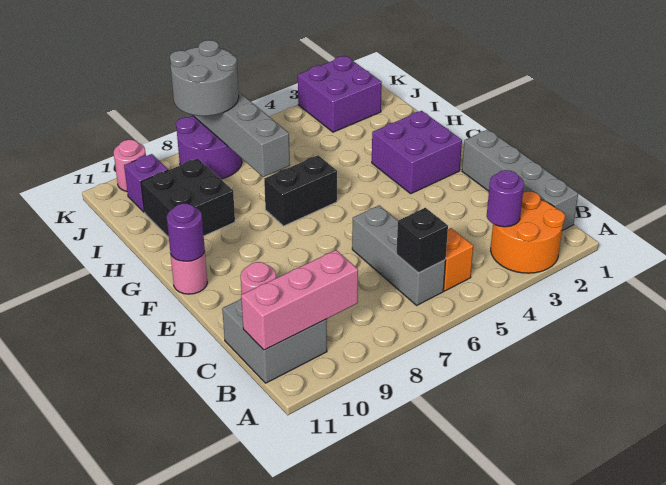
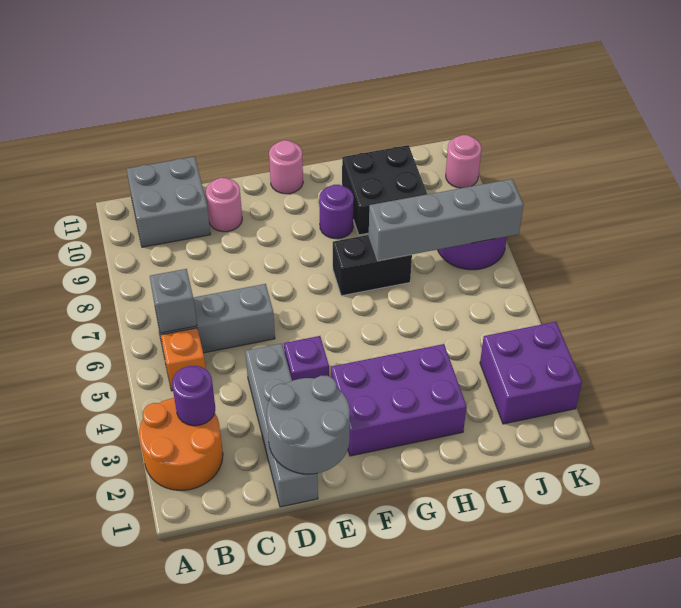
grey brick B1:E1 level 1 -> grey brick D1:D4 level 1
black brick B6 level 2 -> grey brick B6 level 2
pink brick B9:B11 level 2 -> none
purple brick F2:G3 level 1 -> purple brick F2:H3 level 1
purple round brick F11 level 2 -> purple round brick G9 level 1
black brick G6:G7 level 1 -> black brick G7:H7 level 1
grey round brick J7:K8 level 3 -> grey round brick D1:E2 level 2
purple brick J10 level 1 -> purple brick E4 level 1

